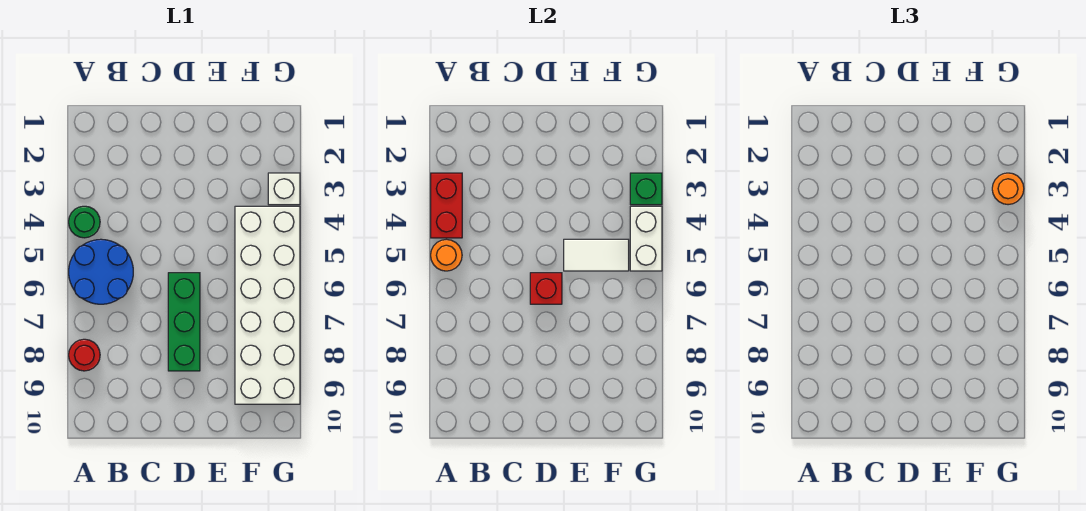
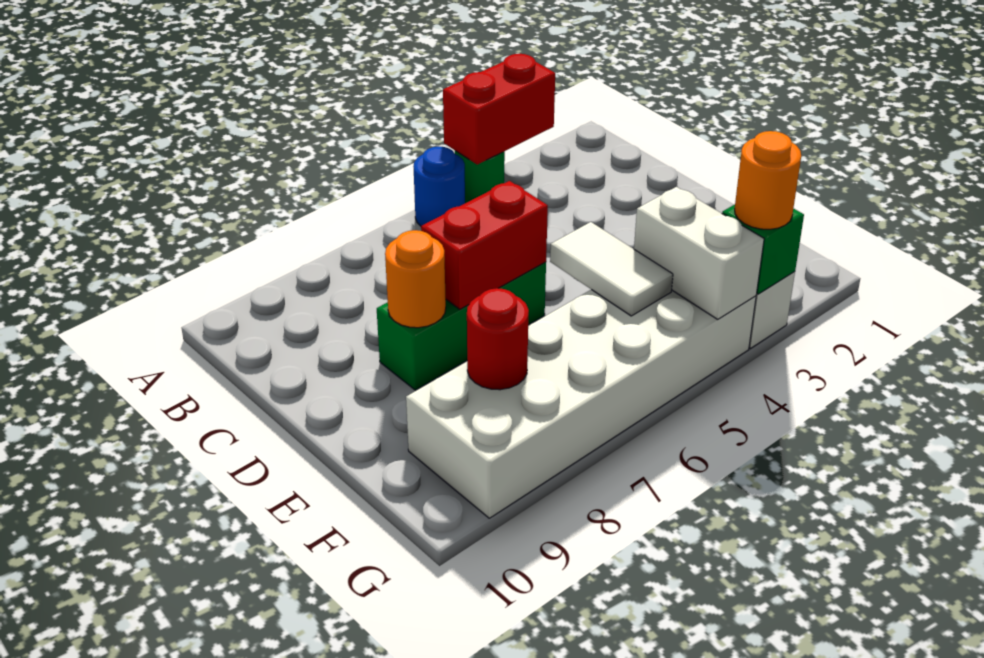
blue round brick A5:B6 level 1 -> blue round brick A5 level 1
orange round brick A5 level 2 -> orange round brick D8 level 2
red round brick A8 level 1 -> red round brick F8 level 2
red brick D6 level 2 -> red brick D6:D7 level 2
white brick G4:G5 level 2 -> white brick F4:G4 level 2

